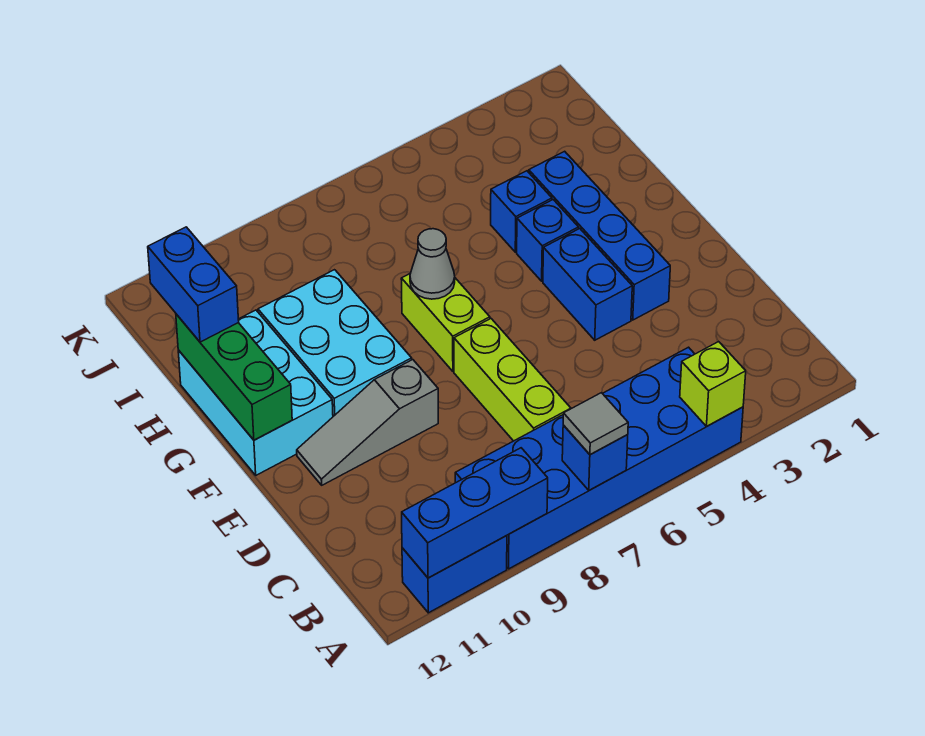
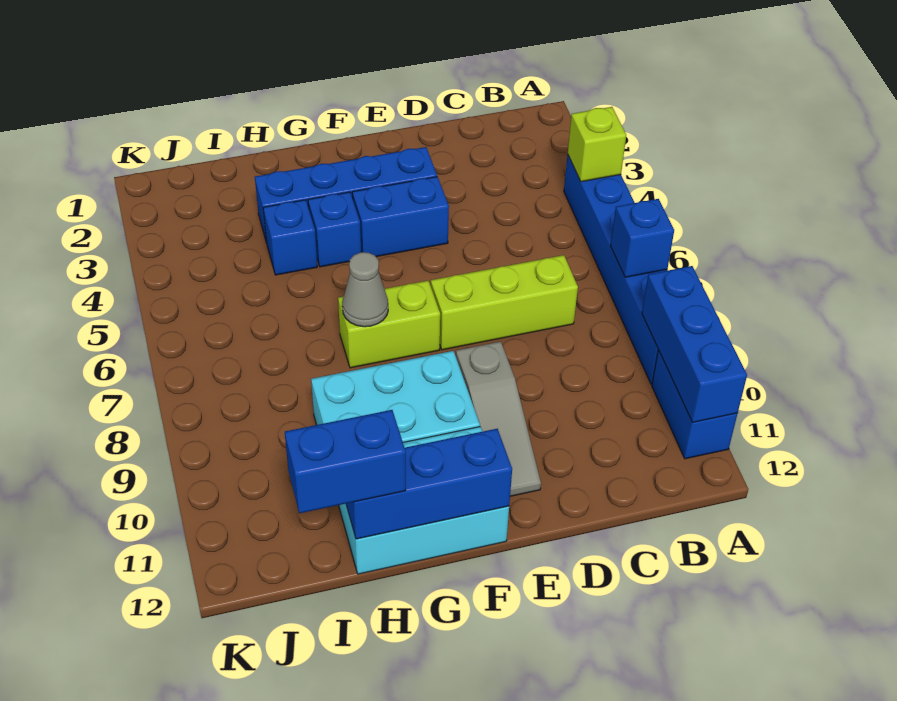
blue brick A4:B9 level 1 -> blue brick A4:A9 level 1
grey tile A7 level 3 -> none
green brick F12:H12 level 2 -> blue brick F12:H12 level 2

